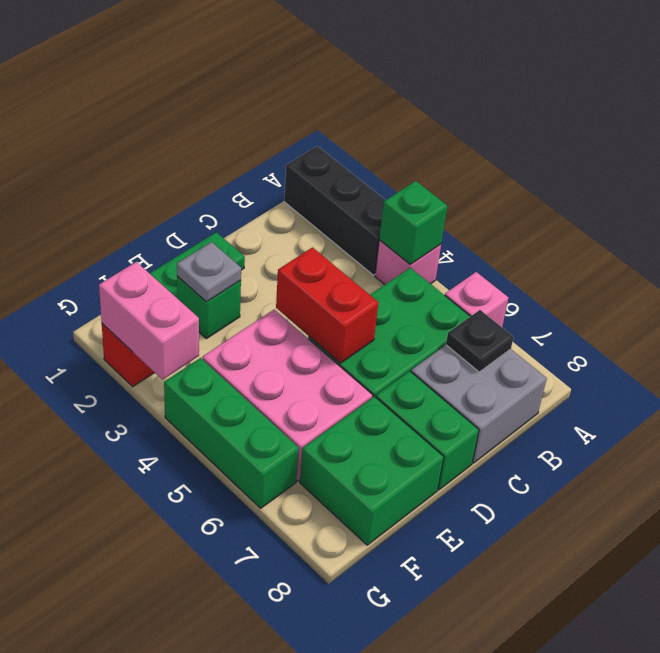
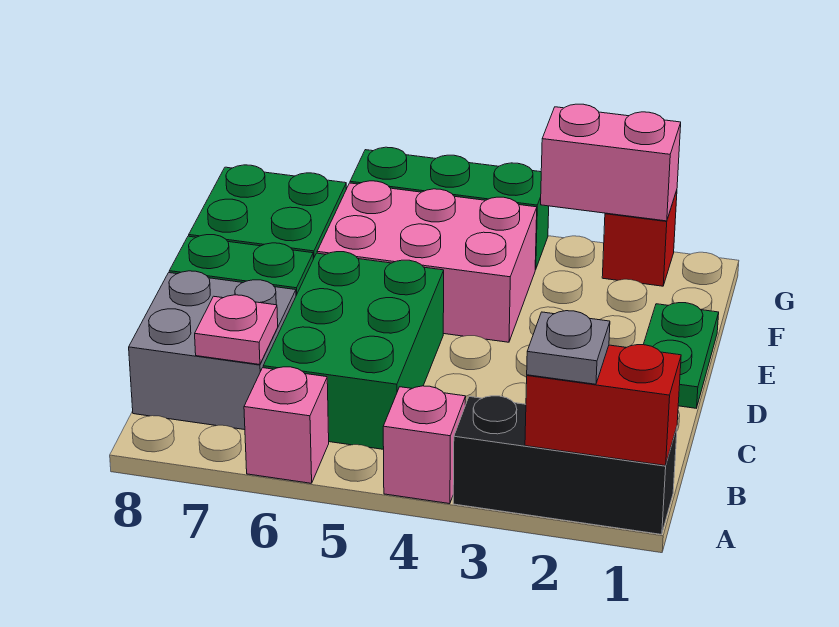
green brick A4 level 2 -> none
black plate B7 level 2 -> pink plate B7 level 2
red brick D4:D5 level 2 -> red brick A1:A2 level 2
green brick E2 level 1 -> none
grey plate E2 level 2 -> grey plate A2 level 3

